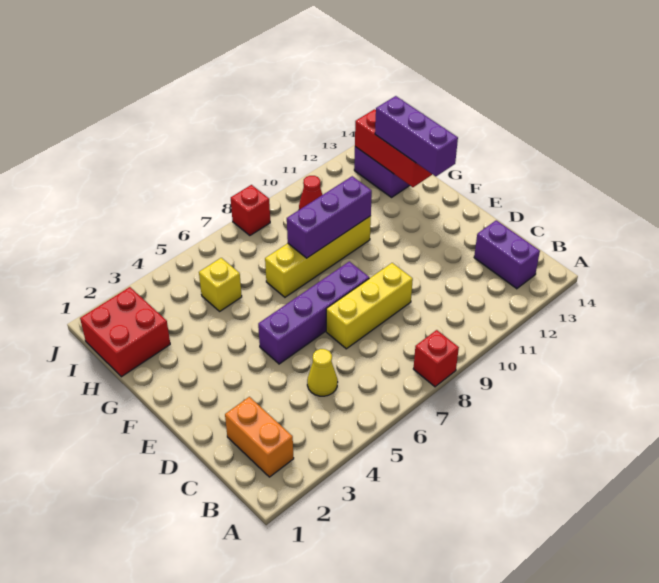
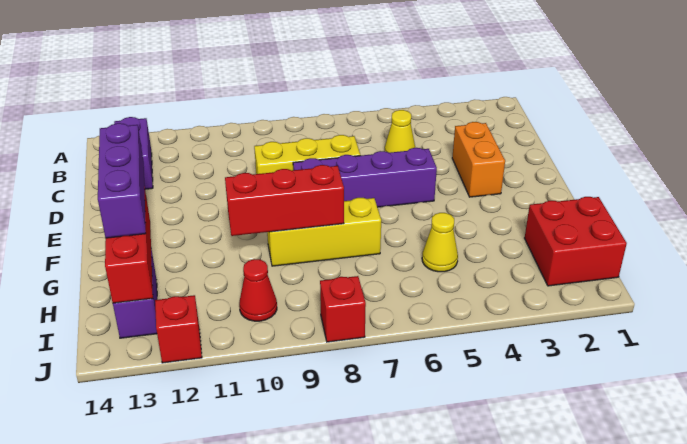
red brick A8 level 1 -> red brick J12 level 1
orange brick B2:C2 level 1 -> orange brick D3:E3 level 1
yellow brick G7:G10 level 1 -> yellow brick G7:G9 level 1
purple brick G8:G10 level 2 -> red brick G8:G10 level 2
yellow brick H5 level 1 -> yellow cone H5 level 1

